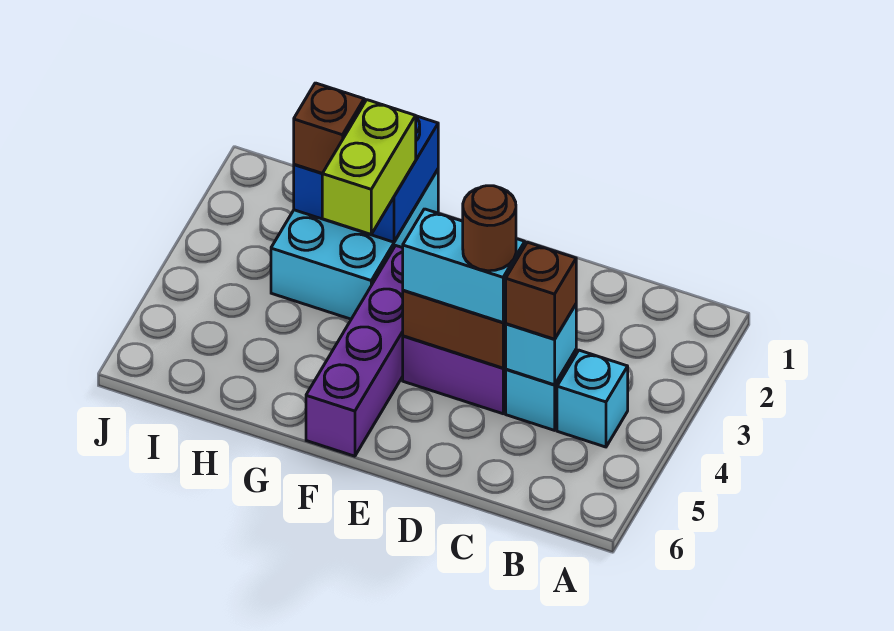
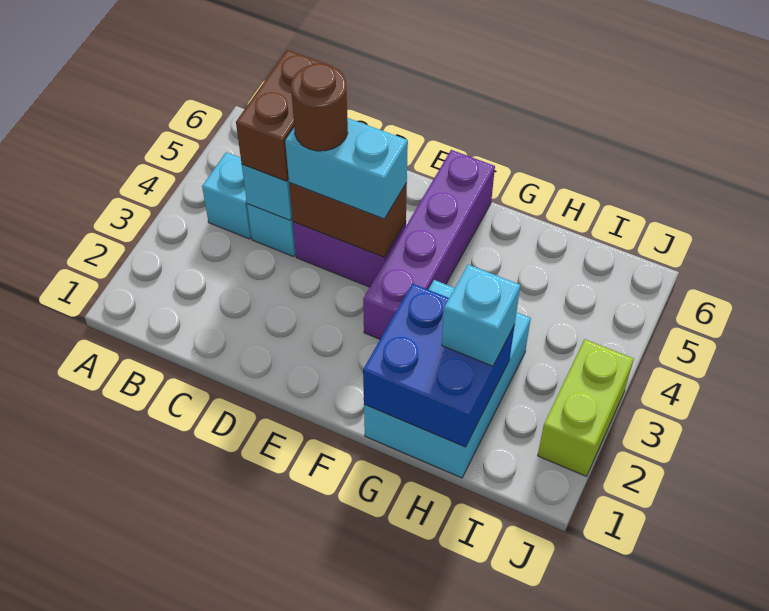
brown brick C4 level 3 -> brown brick C4:C5 level 3
lime brick G2:G3 level 3 -> lime brick J2:J3 level 1
brown brick H2 level 3 -> cyan brick H2 level 3

